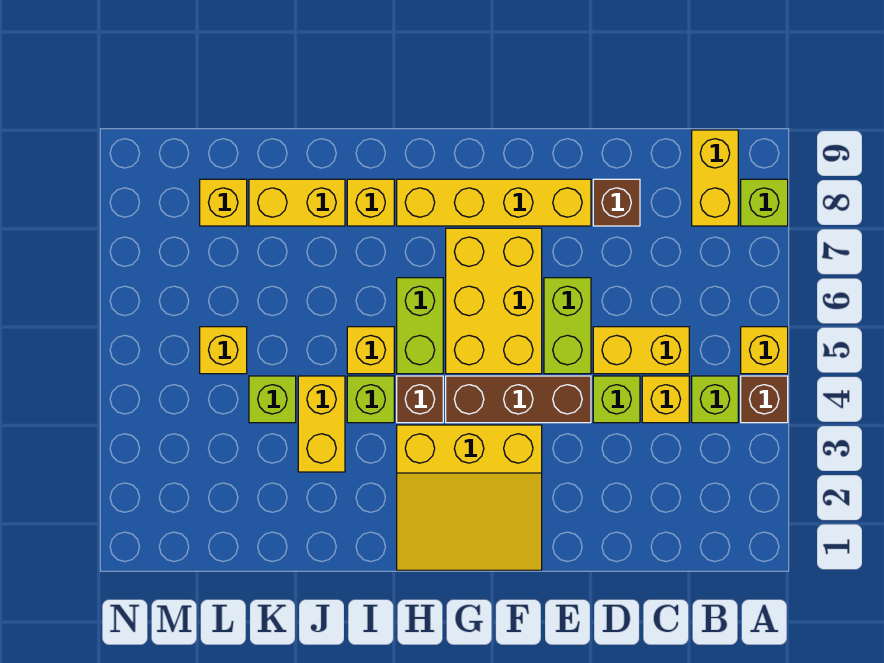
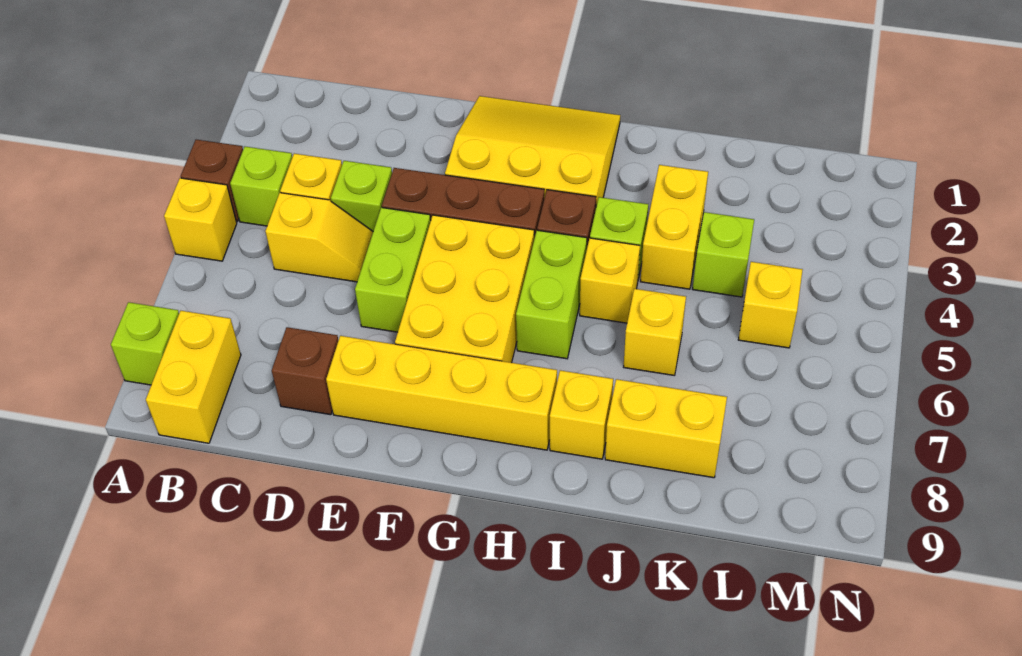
yellow brick C5:D5 level 1 -> yellow slope C5:D5 level 1 top C
yellow brick L8 level 1 -> yellow brick J6 level 1

